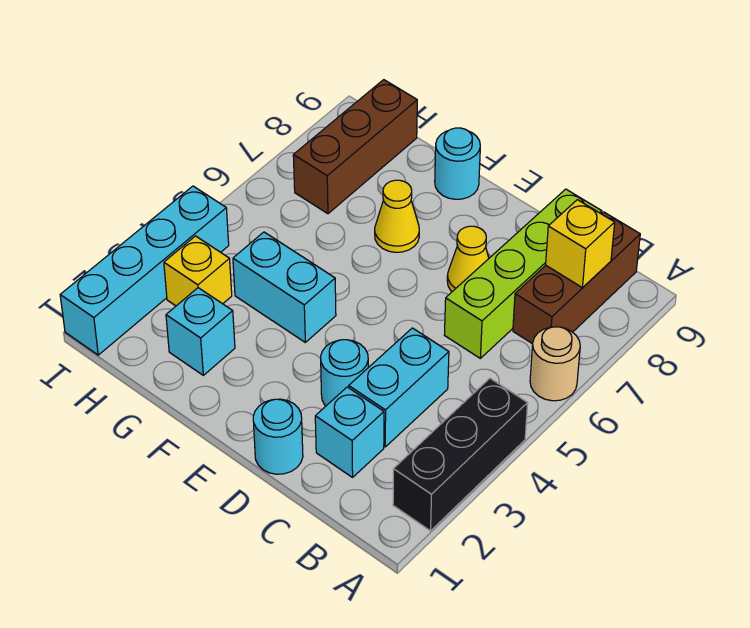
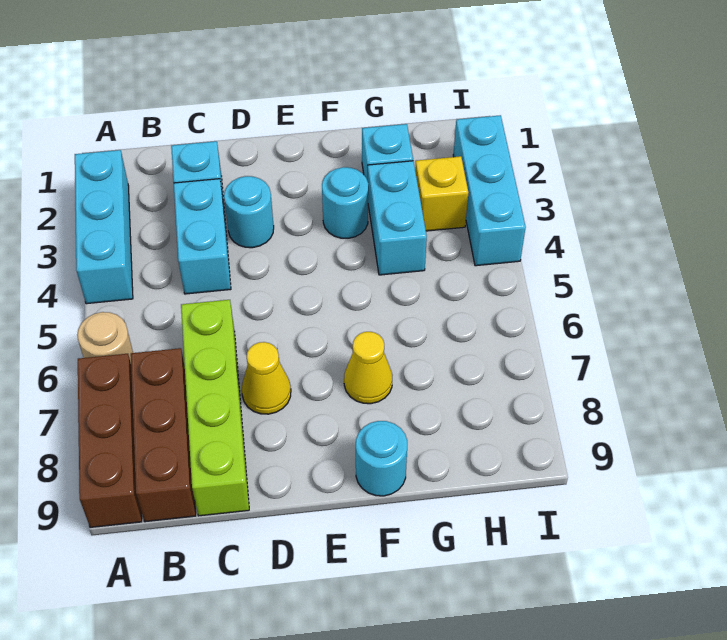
black brick A2:A4 level 1 -> cyan brick A2:A4 level 1
yellow brick B8 level 2 -> none
cyan round brick D1 level 1 -> cyan round brick F3 level 1
cyan brick F4:G4 level 1 -> cyan brick G3:G4 level 1
brown brick H7:H9 level 1 -> brown brick A7:A9 level 1
cyan brick I1:I4 level 1 -> cyan brick I2:I4 level 1

